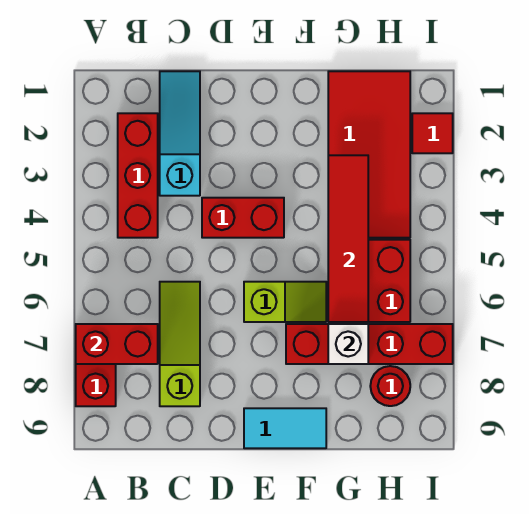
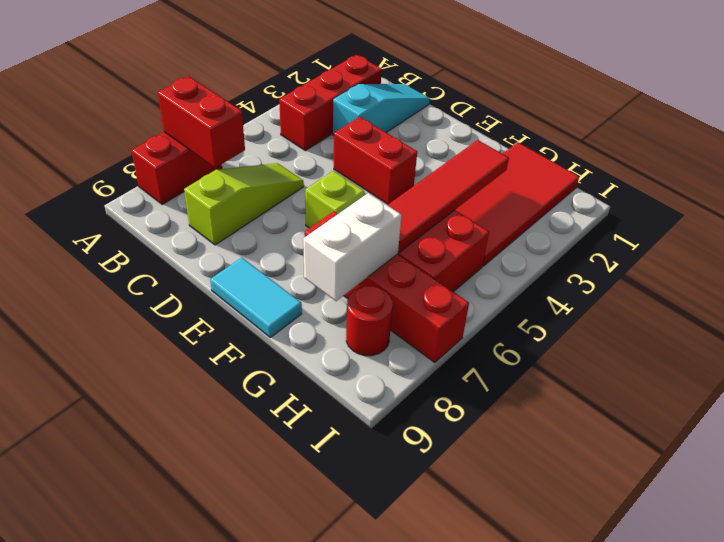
white brick G7 level 2 -> white brick G7:G8 level 2
red tile I2 level 1 -> none

